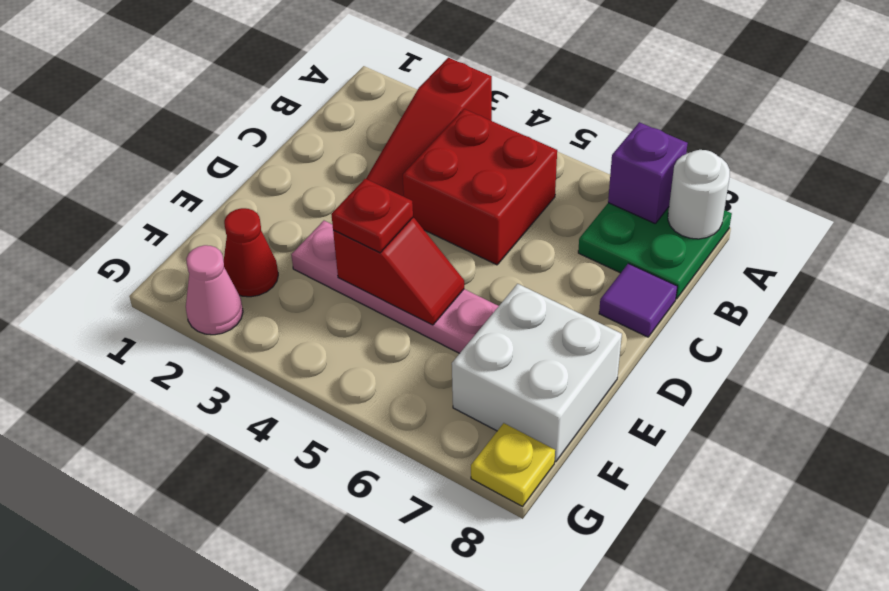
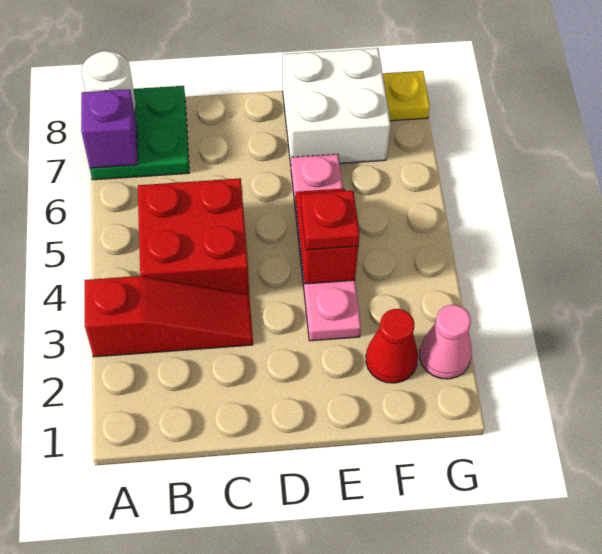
purple tile C8 level 1 -> none

